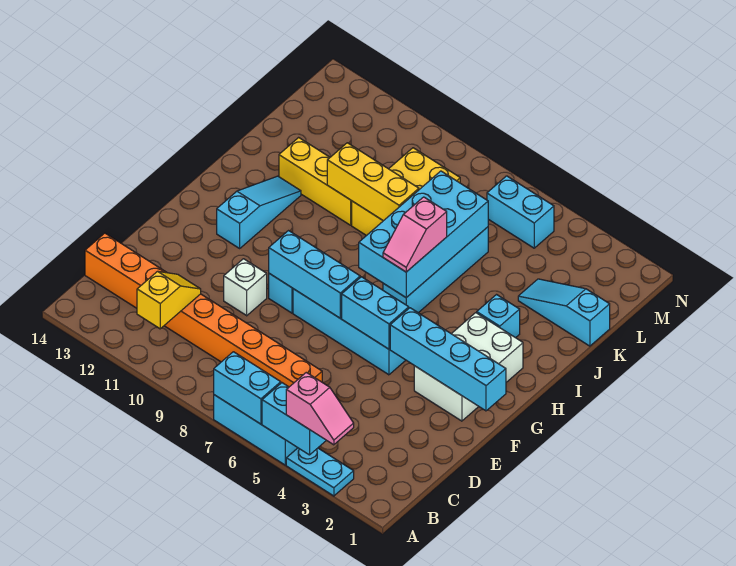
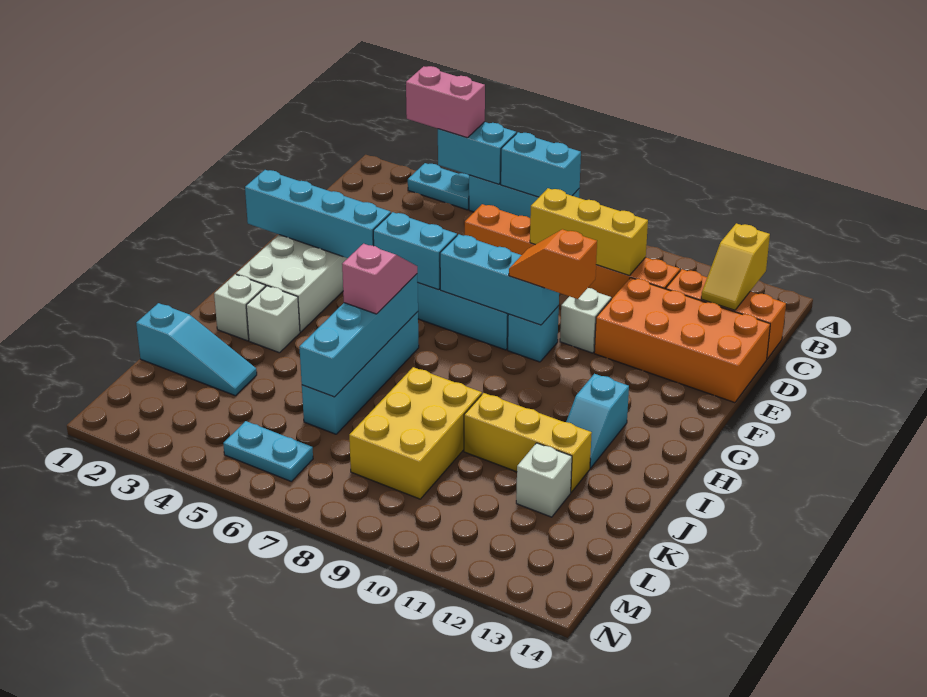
pink slope A3:A4 level 3 top 4 -> pink brick A3:A4 level 3
yellow slope B11:C11 level 2 top B -> yellow slope B13:C13 level 2 top B
none -> orange brick D11:E14 level 1
none -> orange slope F9:F10 level 3 top 10
cyan slope G12:I12 level 1 top G -> cyan slope H12:I12 level 1 top H
cyan brick H6:K7 level 2 -> cyan brick H6:K6 level 2
none -> white brick I2 level 1
cyan brick I3 level 1 -> white brick I3 level 1
yellow brick J8:J10 level 2 -> yellow brick C8:C10 level 2
none -> white brick K12 level 1
cyan brick M5:M6 level 1 -> cyan plate M5:M6 level 1

